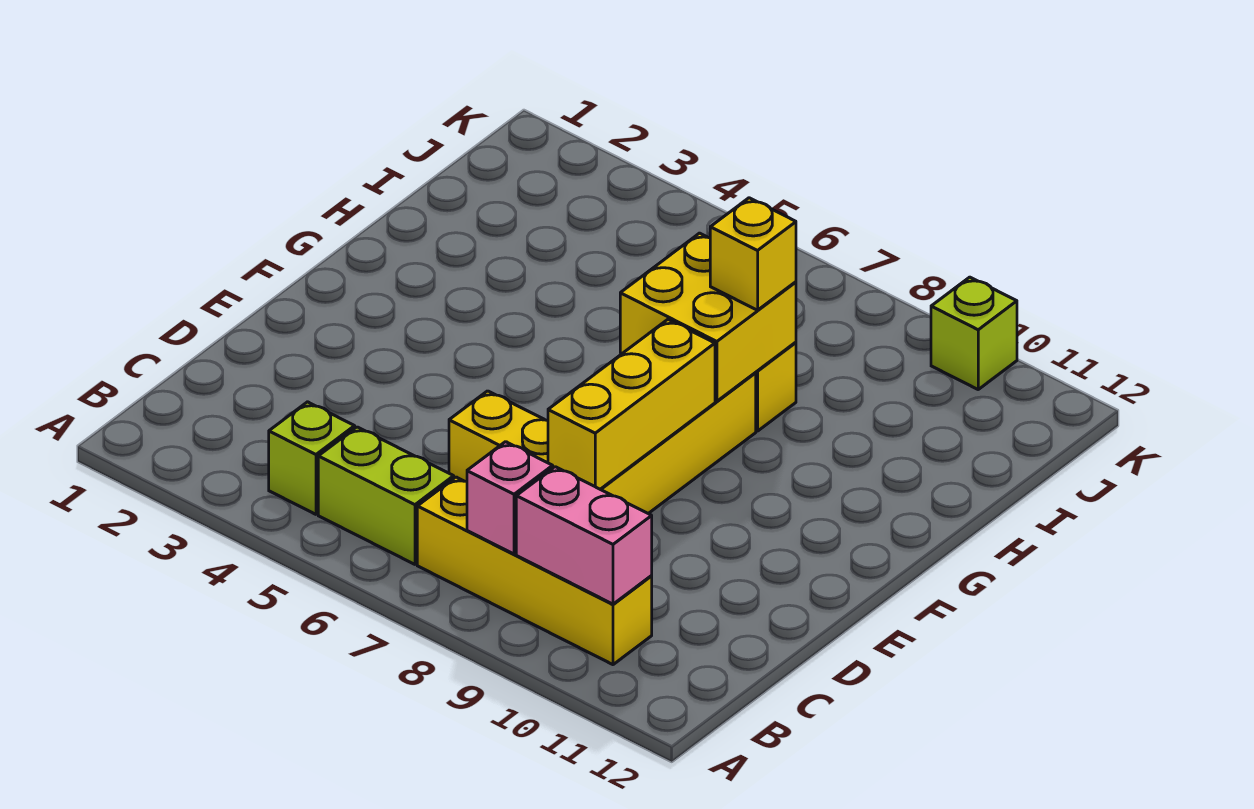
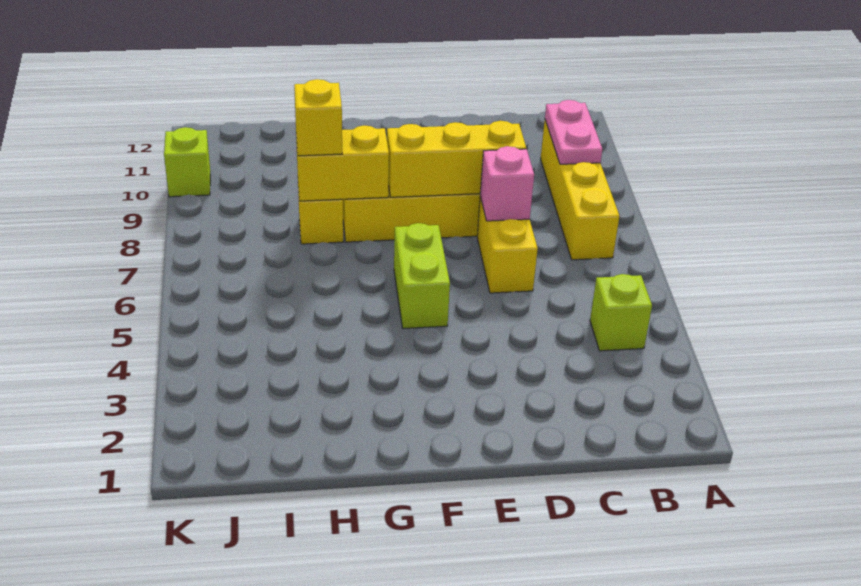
lime brick B5:B6 level 1 -> lime brick F5:F6 level 1
pink brick B8 level 2 -> pink brick D7 level 2
pink brick B9:B10 level 2 -> pink plate B9:B10 level 2
yellow brick G7:H8 level 2 -> yellow brick G8:H8 level 2

